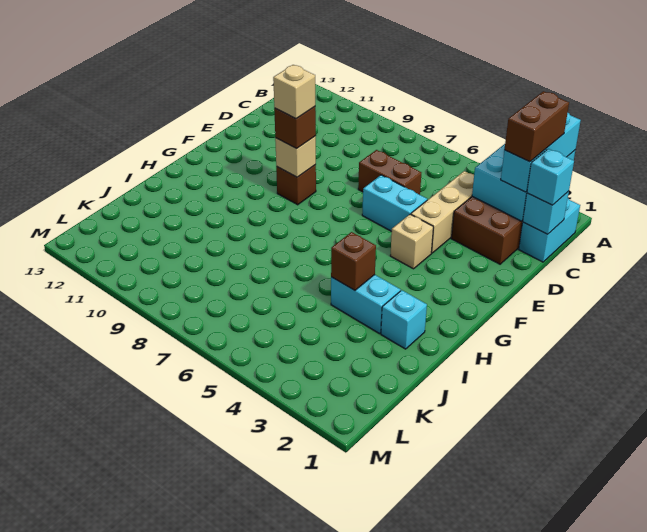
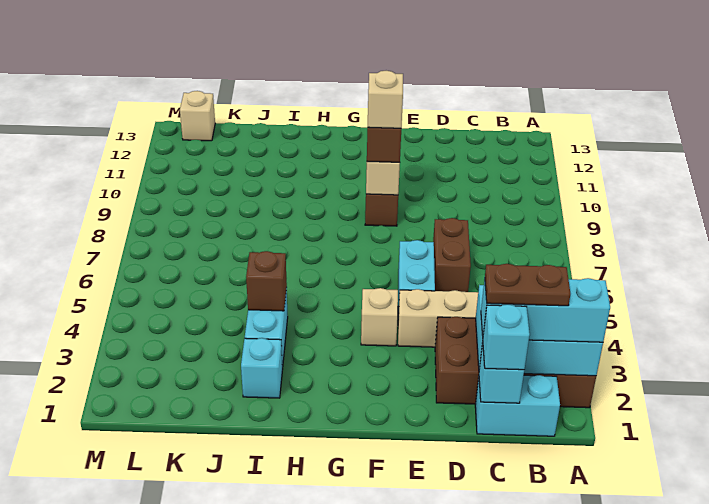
brown brick B2:C2 level 4 -> brown plate B2:C2 level 4
none -> tan brick L13 level 1

